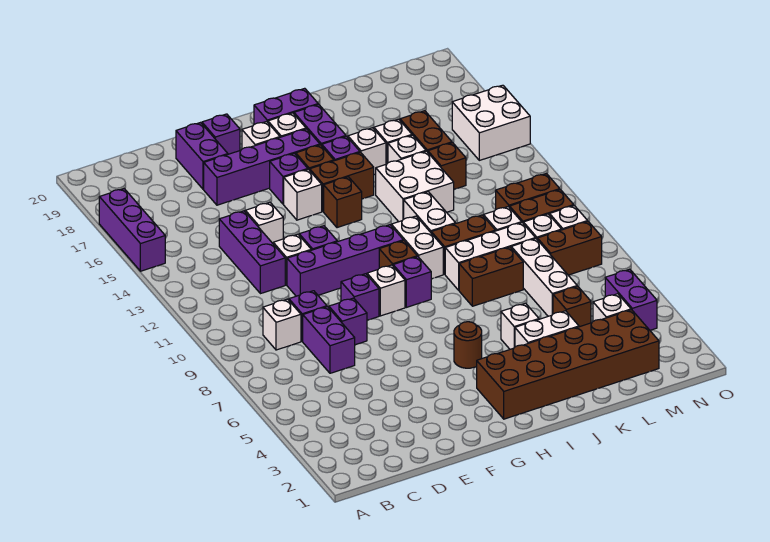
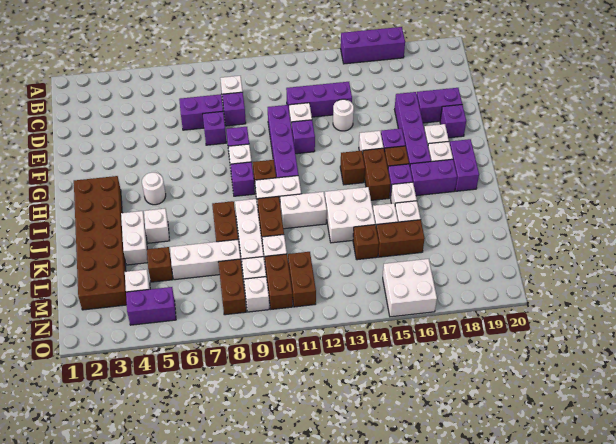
white brick E14 level 1 -> white round brick E14 level 1
brown round brick H5 level 1 -> white round brick H5 level 1

